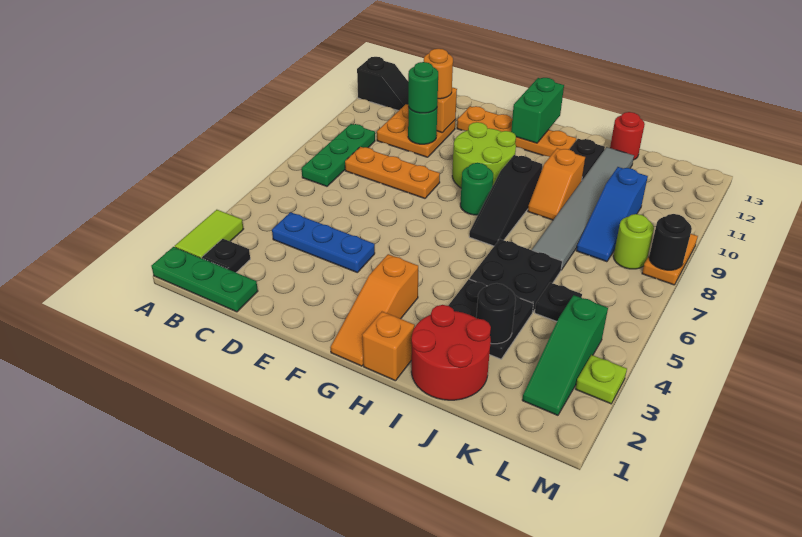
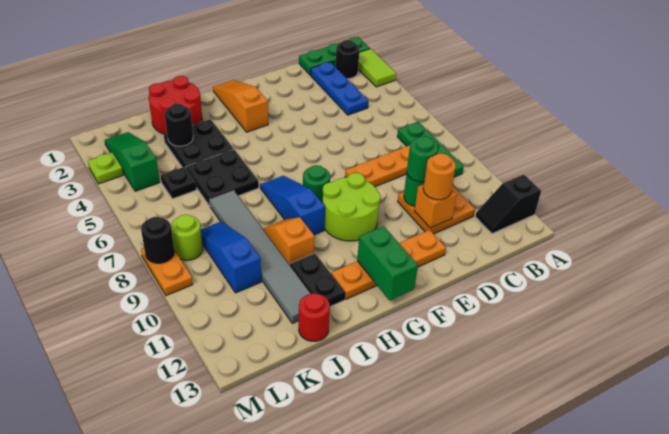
black plate B2 level 1 -> black round brick B2 level 1
blue plate C4:E4 level 1 -> blue plate C2:C4 level 1
orange brick H1 level 1 -> none
black slope H7:H9 level 1 top 9 -> blue slope H7:H9 level 1 top 9

